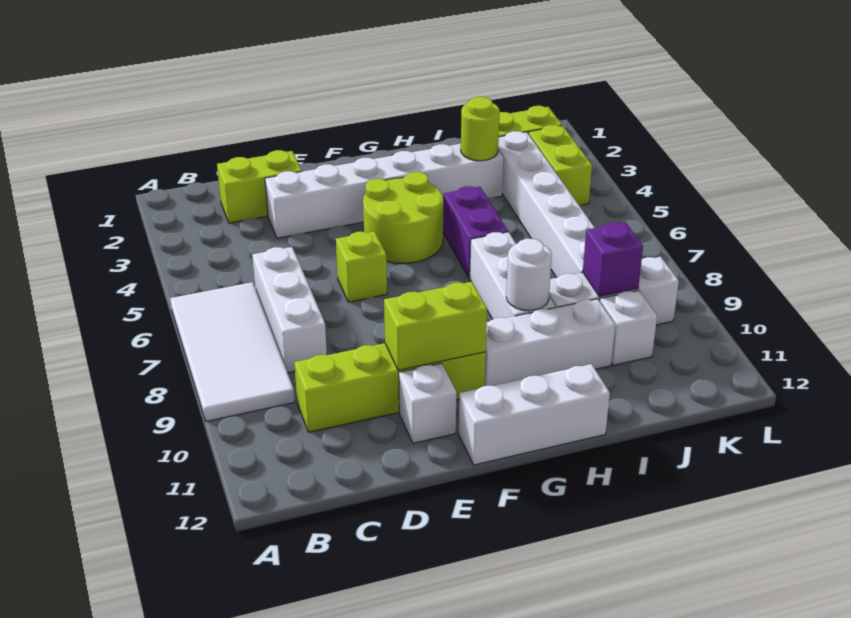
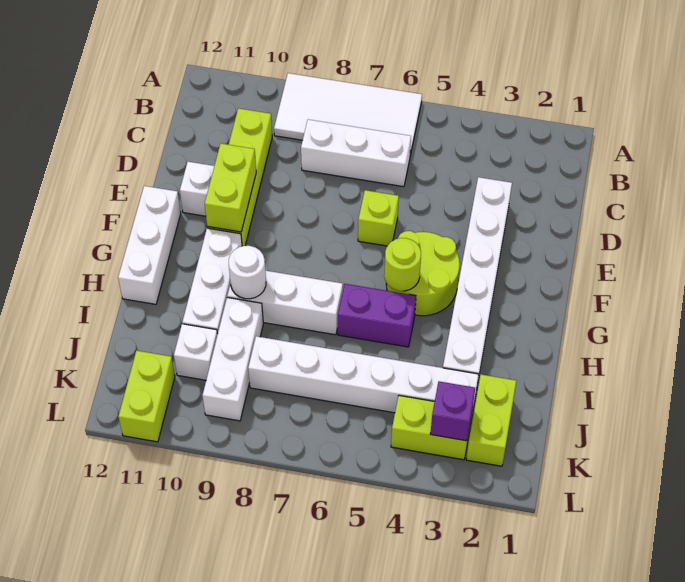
lime brick C2:D2 level 1 -> lime brick K11:L11 level 1
lime round brick I3 level 2 -> lime round brick G5 level 2
purple brick J9 level 2 -> purple brick K3 level 2

